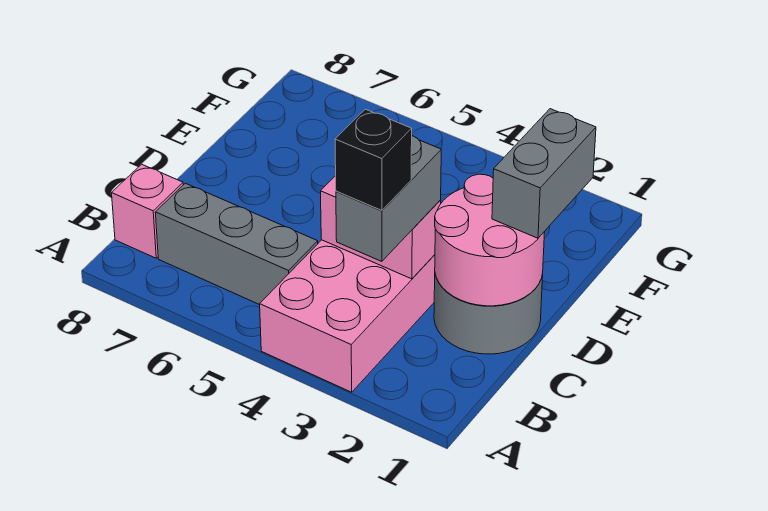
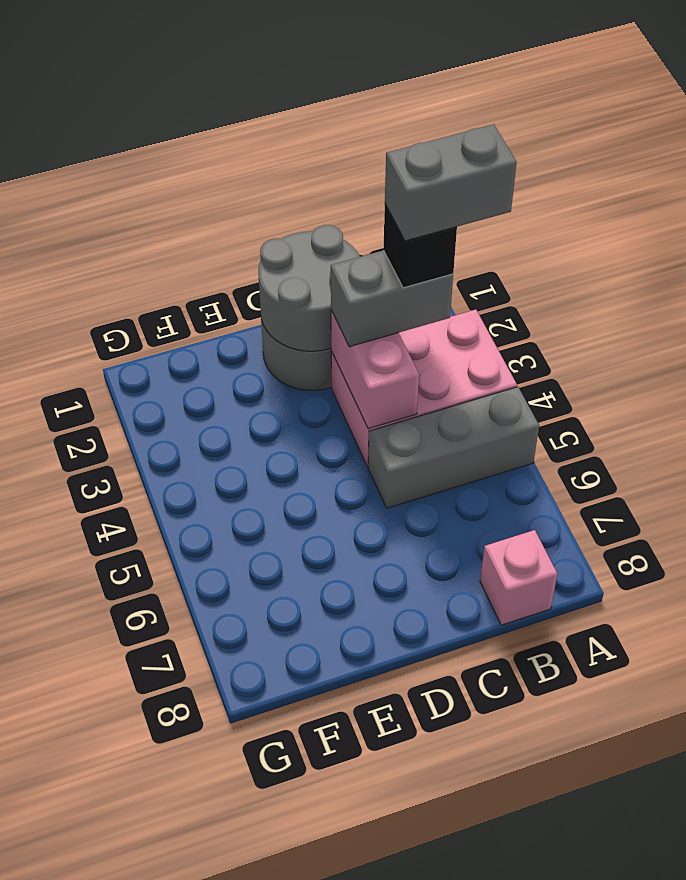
grey brick B5:B7 level 1 -> grey brick A5:C5 level 1
pink round brick C1:D2 level 2 -> grey round brick C1:D2 level 2
grey brick D1:E1 level 3 -> grey brick A3:B3 level 5

